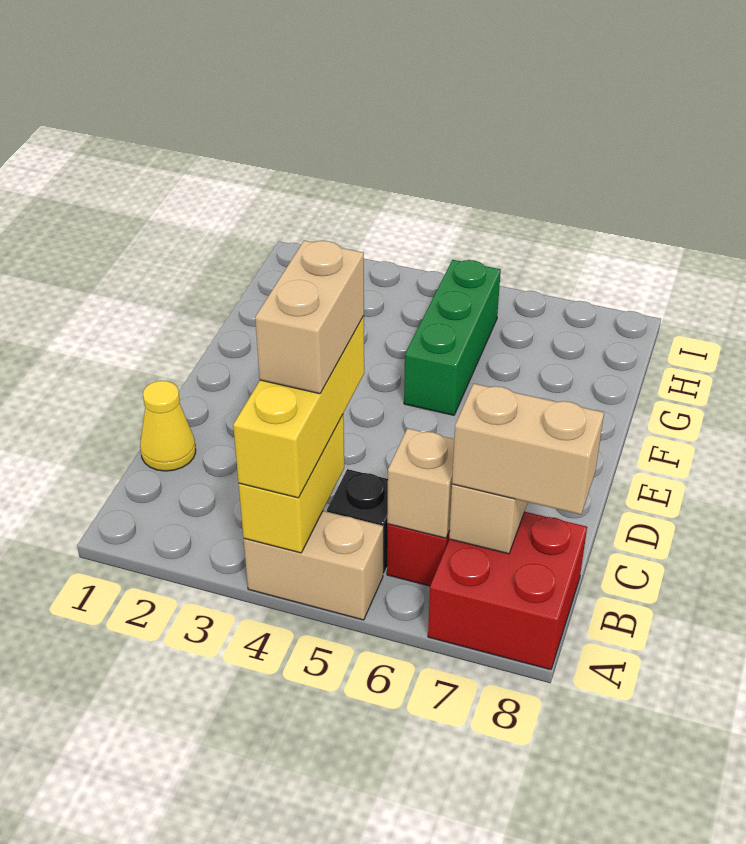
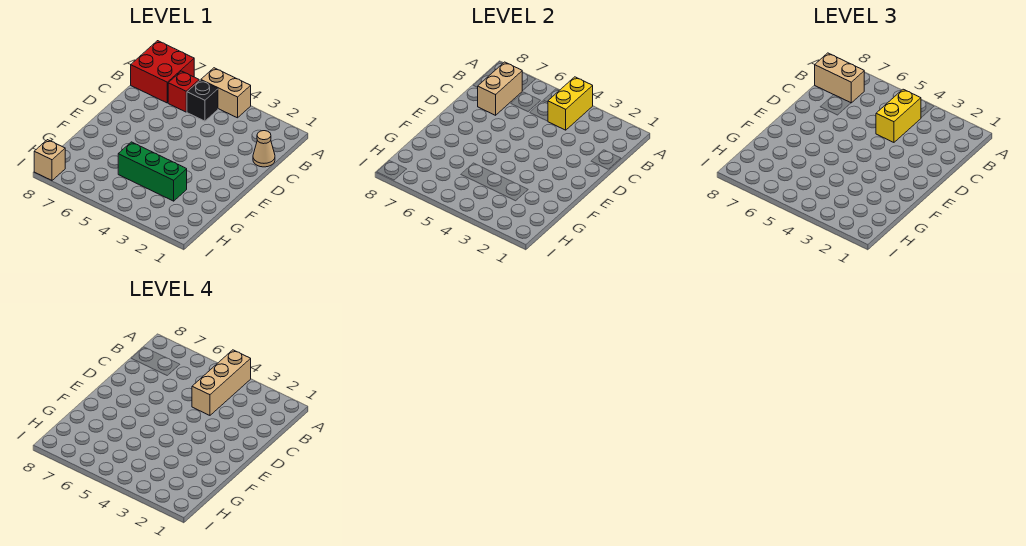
yellow brick A4:C4 level 3 -> yellow brick B4:C4 level 3
tan brick B4:C4 level 4 -> tan brick A4:C4 level 4
tan brick B6 level 2 -> tan brick I8 level 1
yellow cone C1 level 1 -> tan cone C1 level 1
green brick F5:H5 level 1 -> green brick G3:G5 level 1

